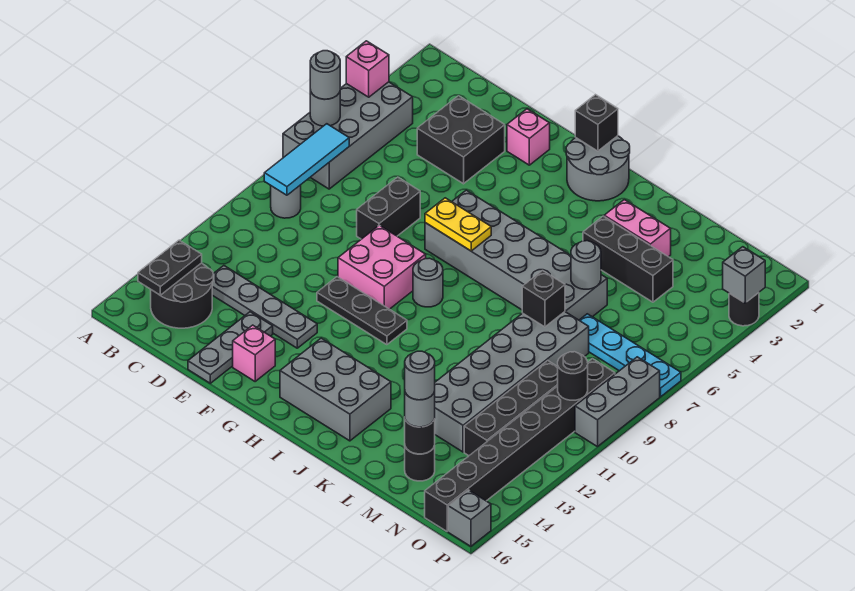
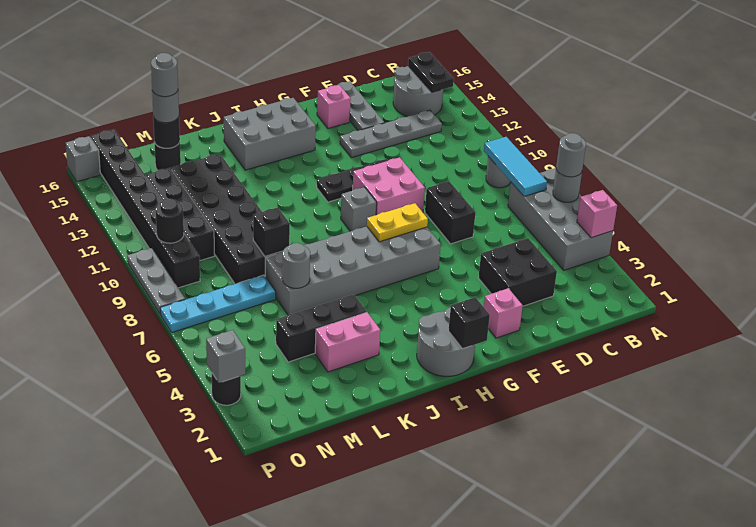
black round brick B14:C15 level 1 -> grey round brick B14:C15 level 1
grey round brick H9 level 1 -> grey brick H9 level 1
grey brick L8:M13 level 1 -> black brick L8:M13 level 1
grey brick P8:P10 level 1 -> grey plate P8:P10 level 1

